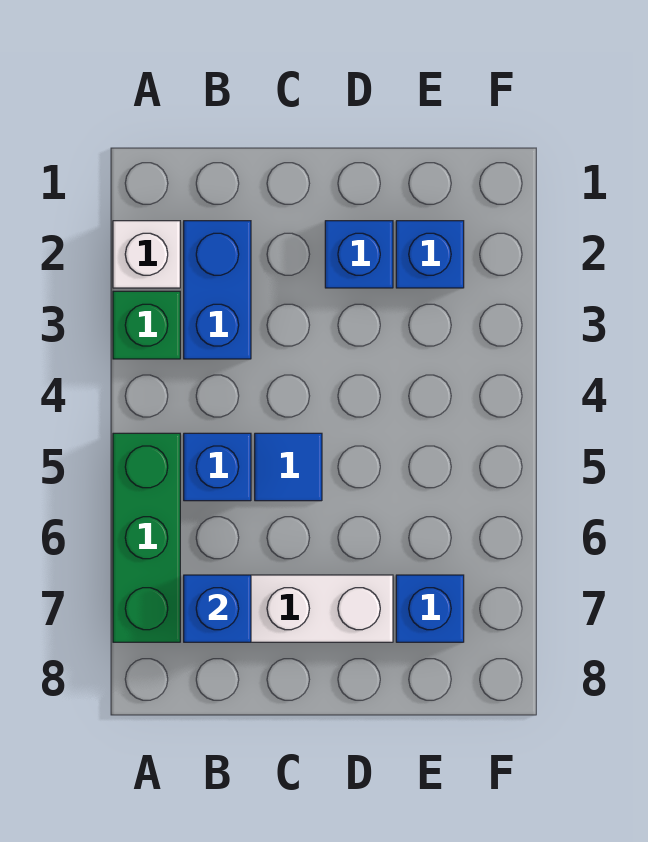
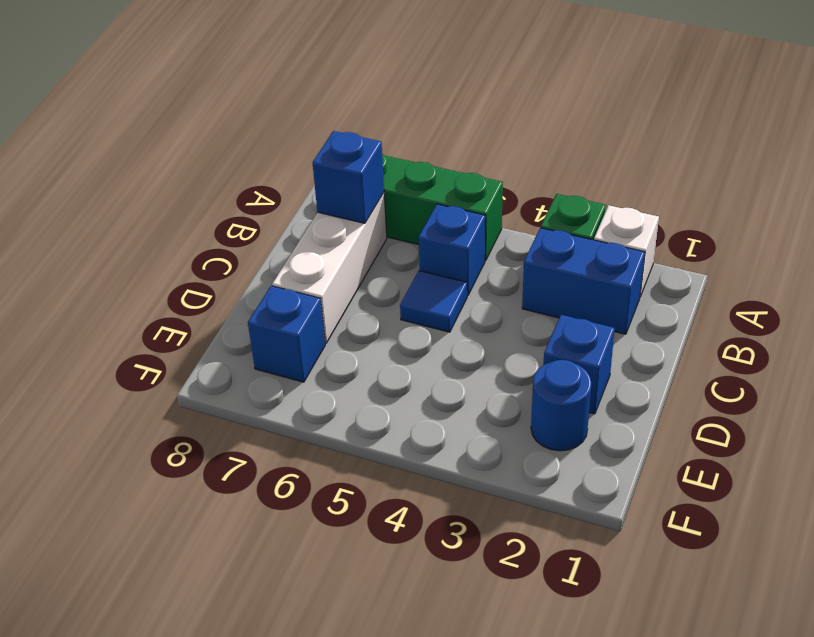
blue brick E2 level 1 -> blue round brick E2 level 1

